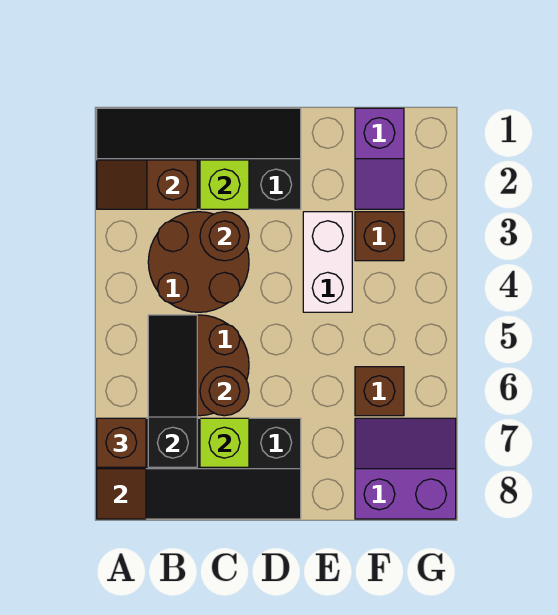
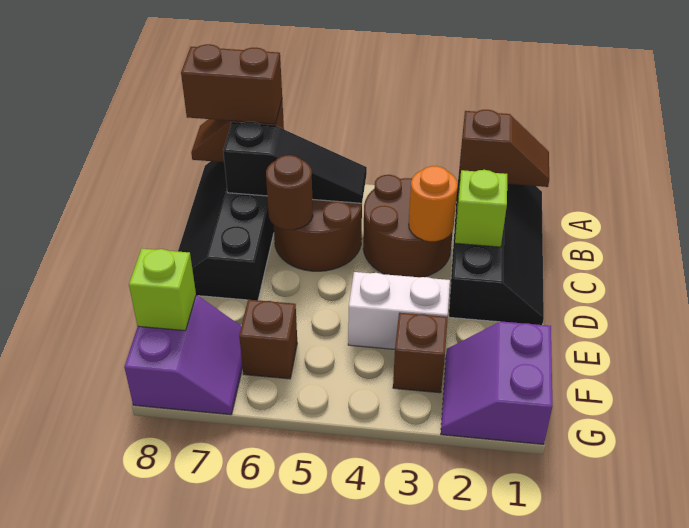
brown slope A2:B2 level 2 top B -> brown slope A1:A2 level 2 top 2
brown brick A7 level 3 -> brown brick A7:A8 level 3
brown round brick C3 level 2 -> orange round brick C3 level 2
lime brick C7 level 2 -> lime brick F8 level 2
purple slope F1:F2 level 1 top 1 -> purple slope F1:G2 level 1 top 1

